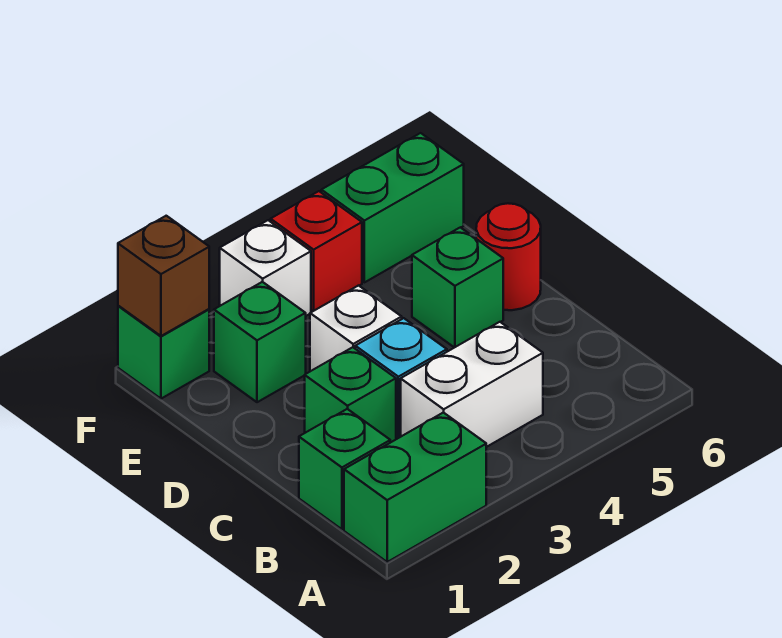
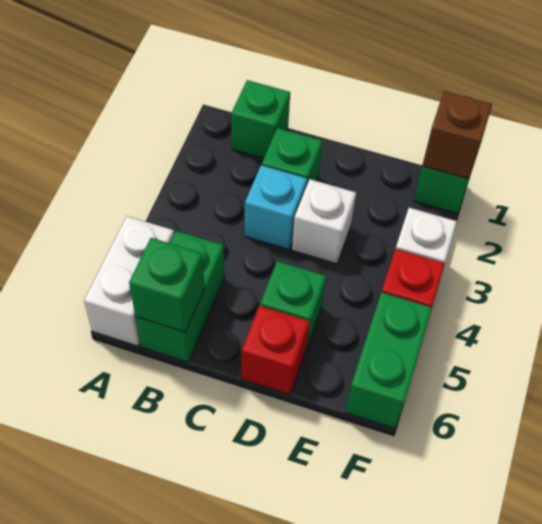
green brick A1:A2 level 1 -> green brick B5:B6 level 1
white brick B3:B4 level 1 -> white brick A5:A6 level 1
red round brick D6 level 1 -> red brick D6 level 1
green brick E2 level 1 -> green brick B6 level 2

